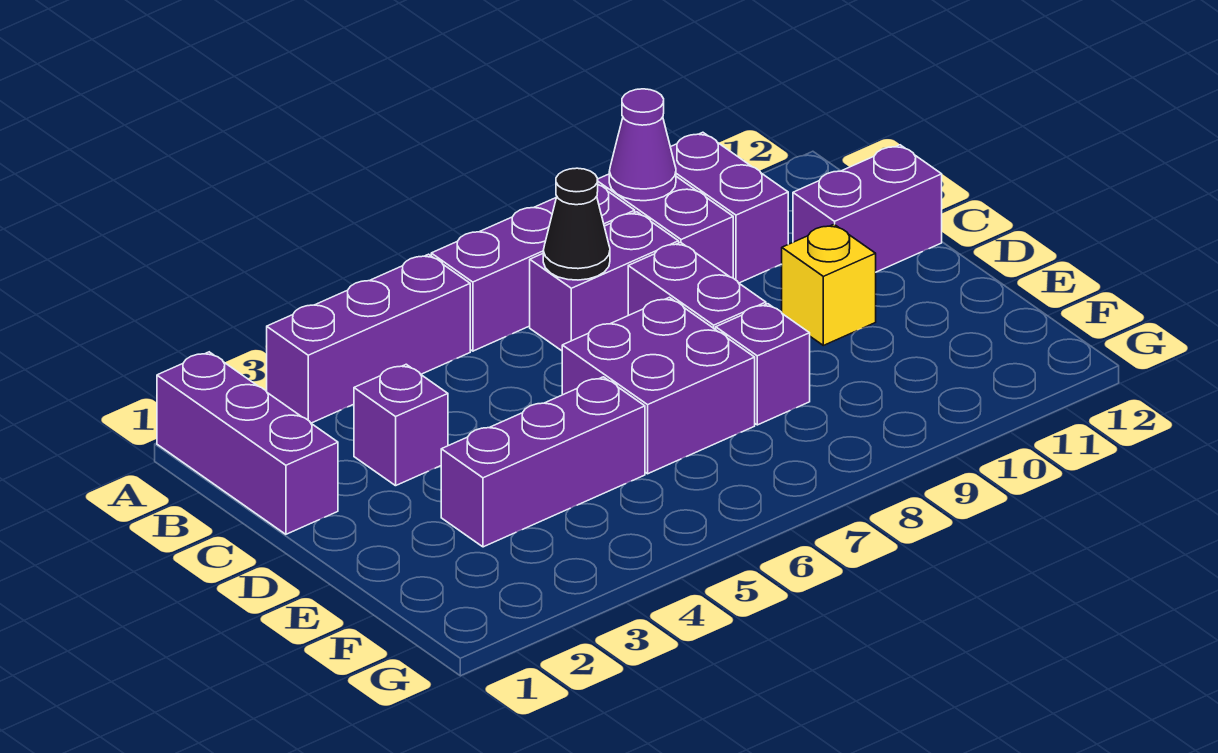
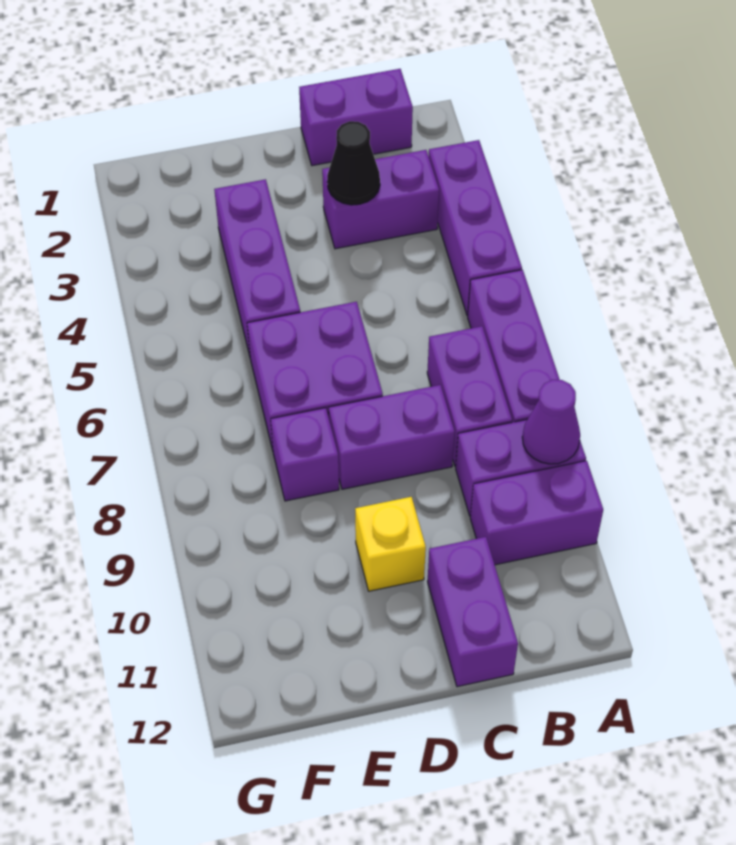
purple brick A1:C1 level 1 -> purple brick B1:C1 level 1
black cone B7 level 2 -> black cone C3 level 2
purple brick C3 level 1 -> purple brick B3:C3 level 1

